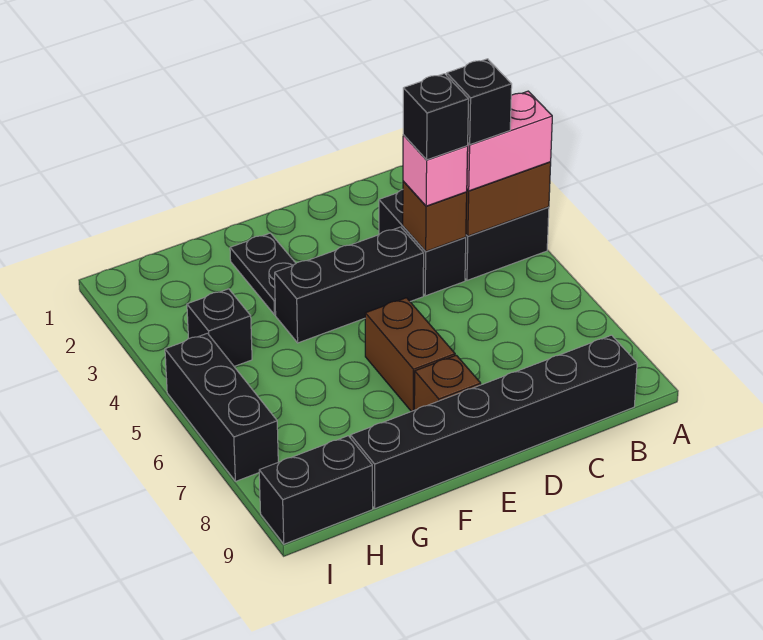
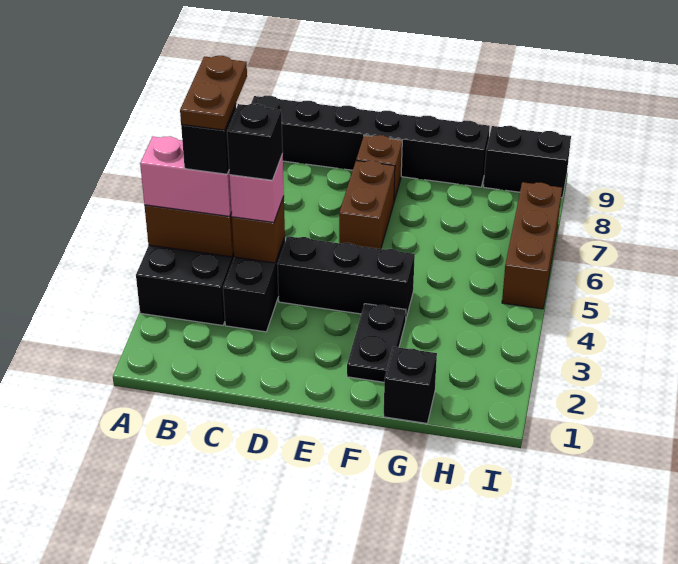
none -> brown plate B4:B5 level 5
black brick H4 level 1 -> black brick G1 level 1
black brick I5:I7 level 1 -> brown brick I5:I7 level 1

